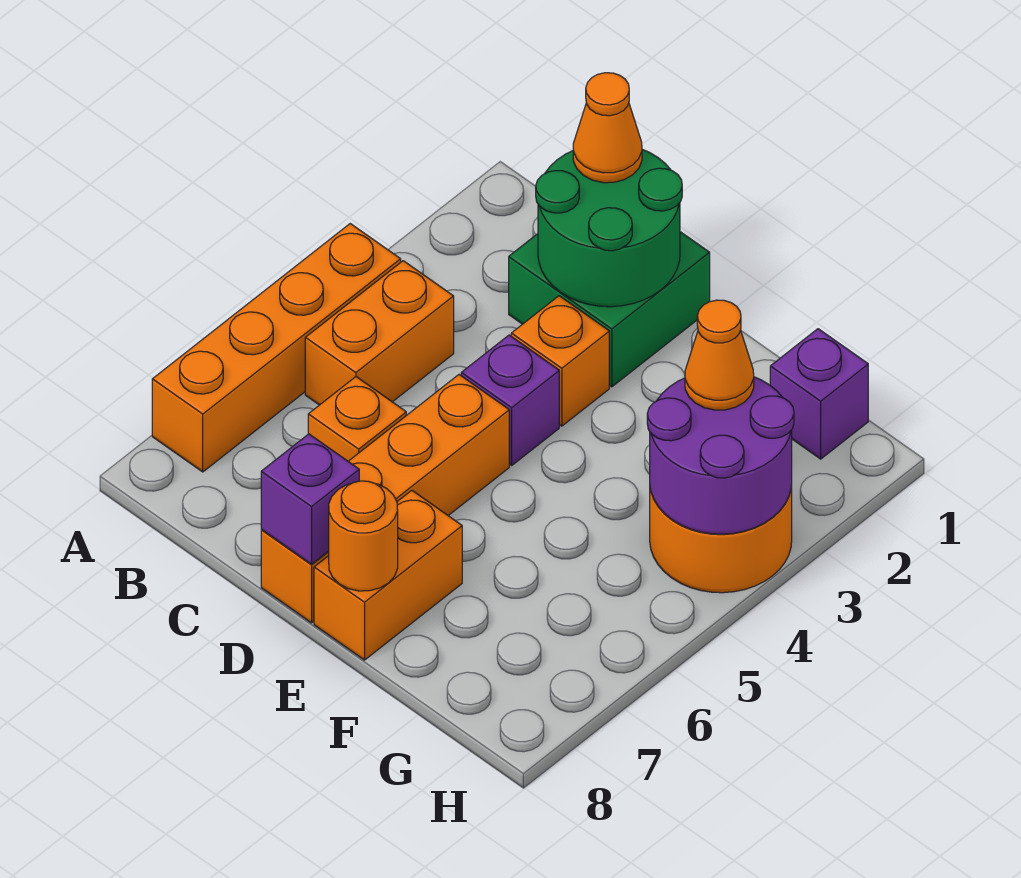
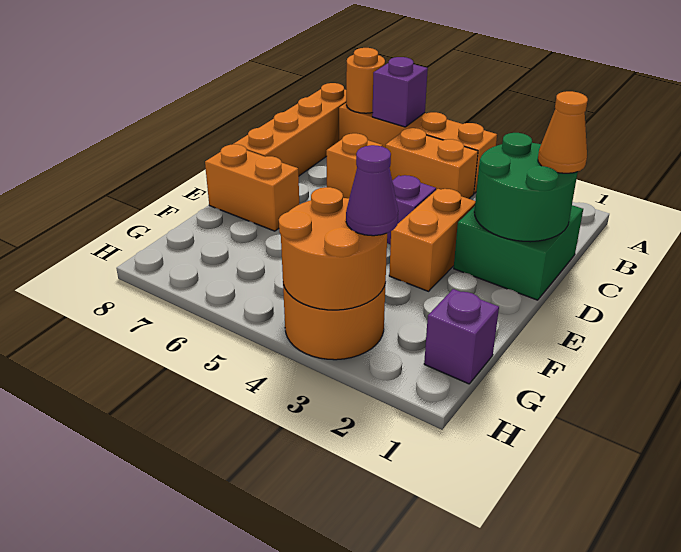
orange brick D3 level 1 -> orange brick D3:E3 level 1
orange brick D5:D8 level 1 -> orange brick A8:D8 level 1
purple brick D8 level 2 -> purple brick A6 level 2
orange round brick E8 level 2 -> orange round brick A7 level 2
purple round brick G3:H4 level 2 -> orange round brick G3:H4 level 2
orange cone G3 level 3 -> purple cone G3 level 3

